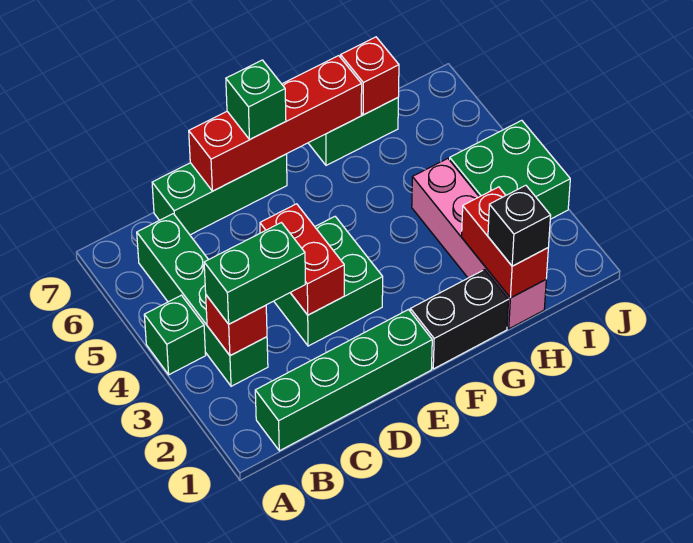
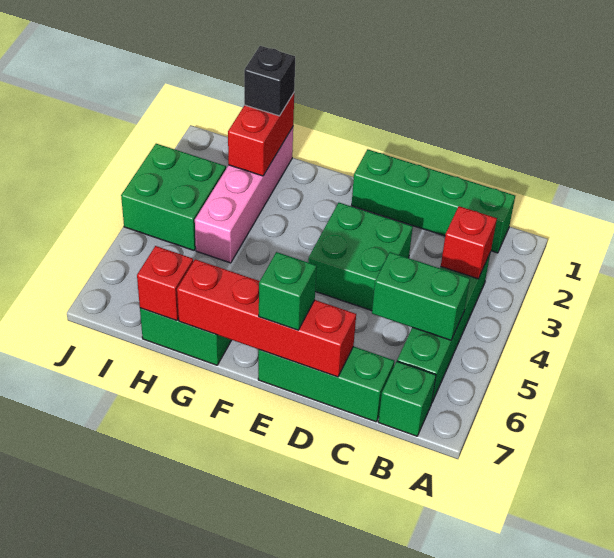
green brick A4 level 1 -> green brick B7 level 1
green brick B3:C3 level 3 -> green brick B5:C5 level 2
red brick D3:D4 level 2 -> none
black brick F1:G1 level 1 -> none

